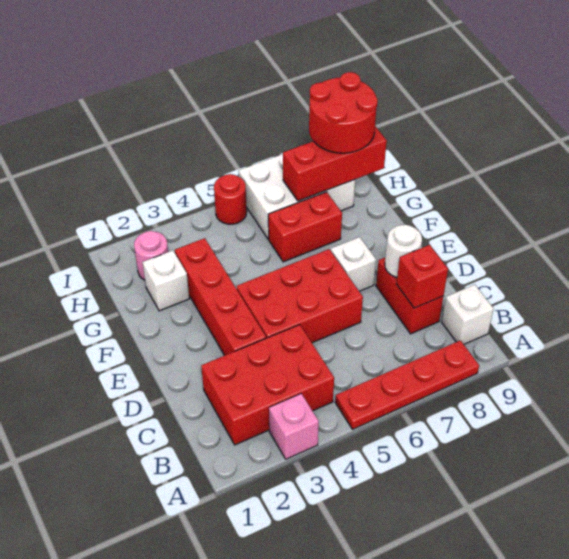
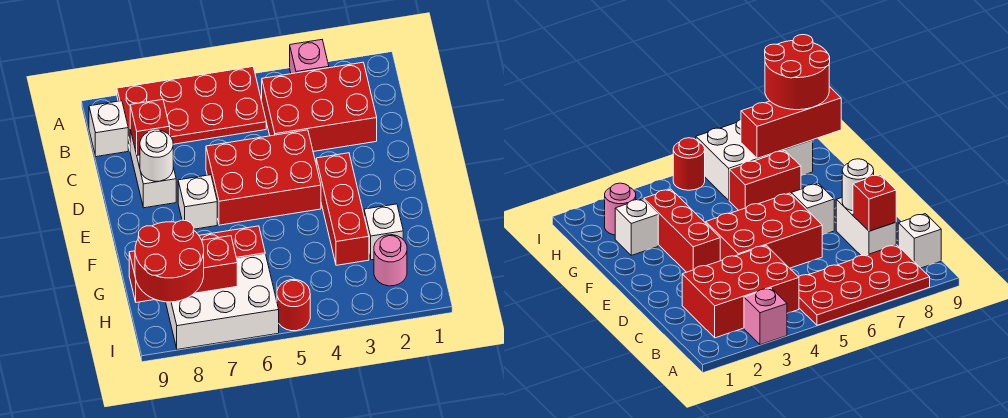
red plate A5:A8 level 1 -> red plate A5:B8 level 1
red brick C8:D8 level 1 -> white brick C8:D8 level 1
red brick D3:G3 level 1 -> red brick E3:G3 level 1

